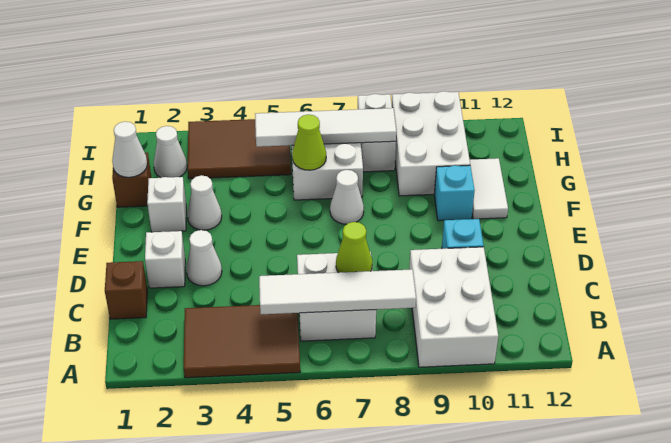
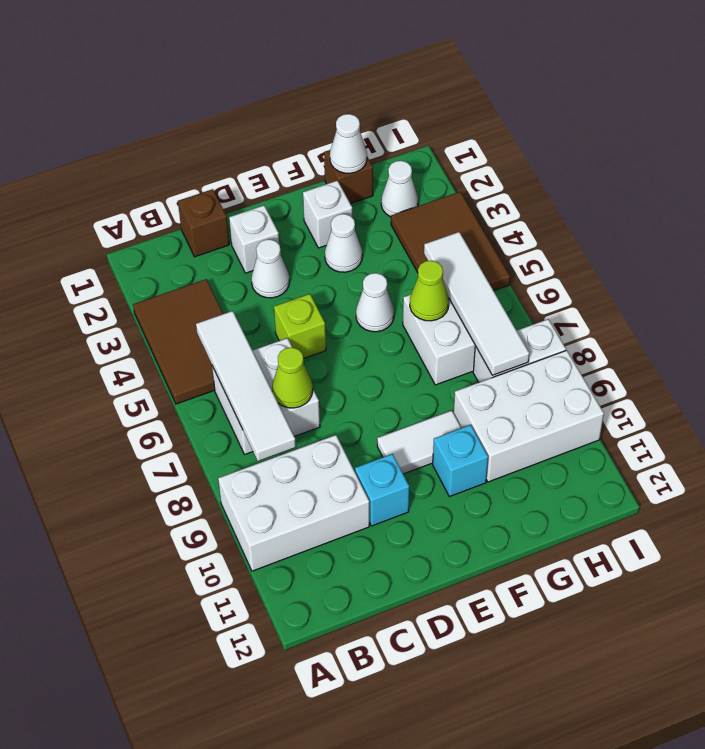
none -> lime brick D5 level 1
white cone F7 level 1 -> white cone F5 level 1
white tile F11:G11 level 1 -> white tile E9:F9 level 1

